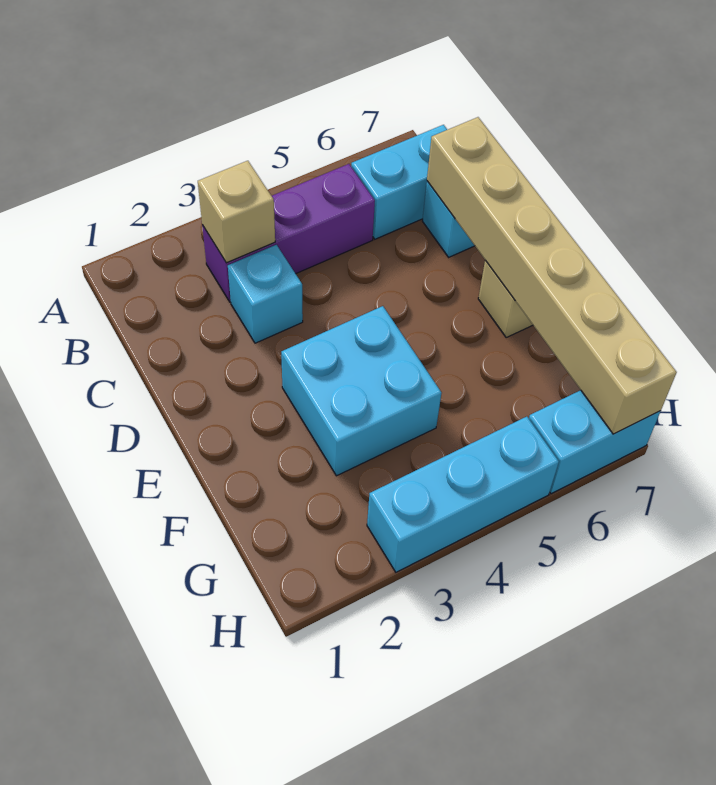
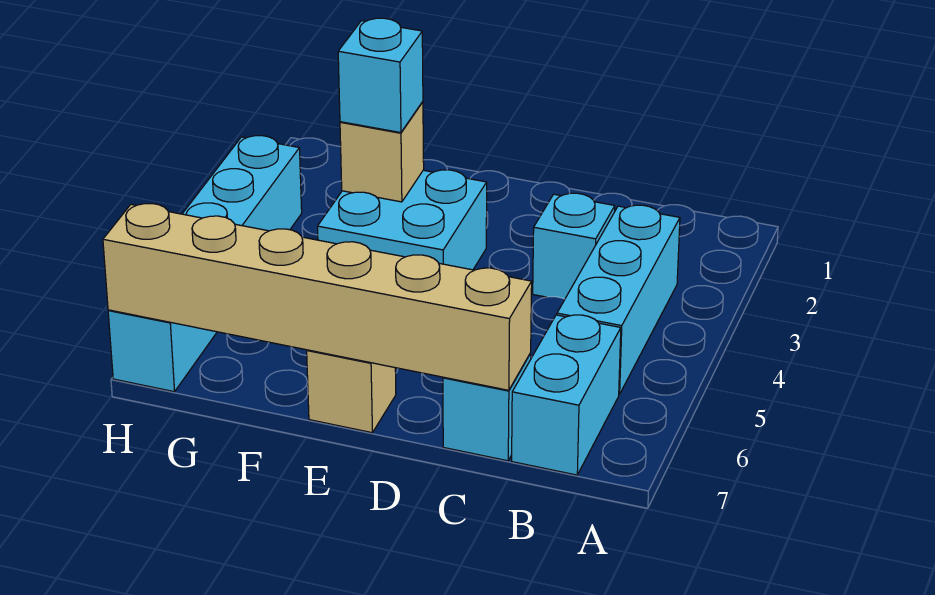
purple brick B3:B5 level 1 -> cyan brick B3:B5 level 1
tan brick B3 level 2 -> tan brick F3 level 2
none -> cyan brick F3 level 3

